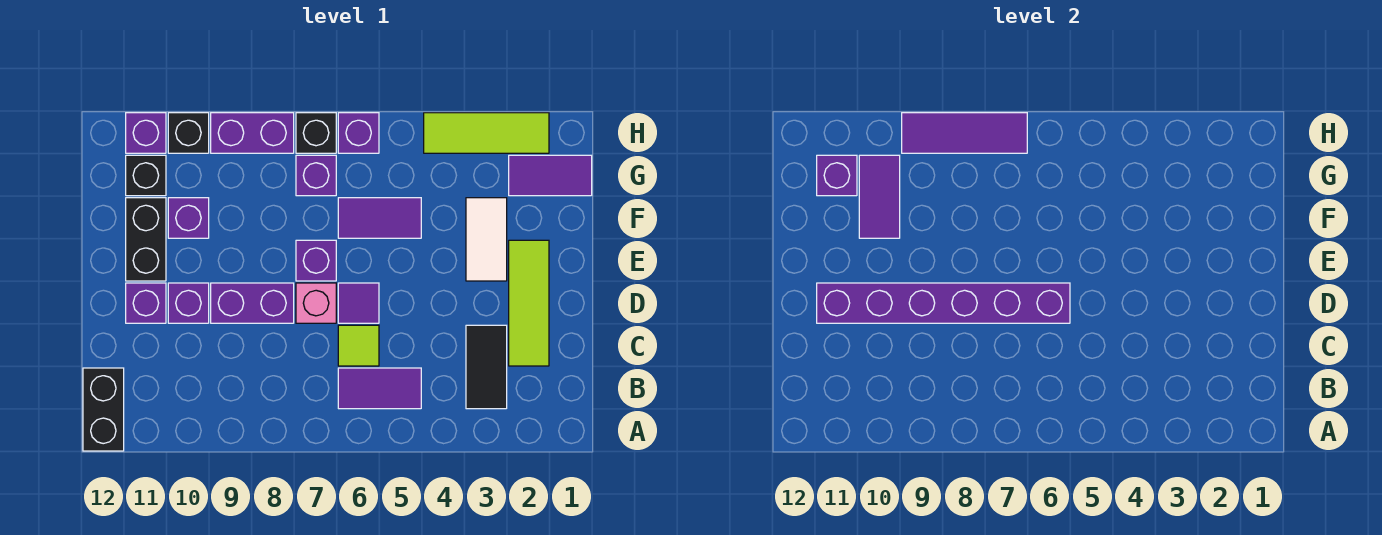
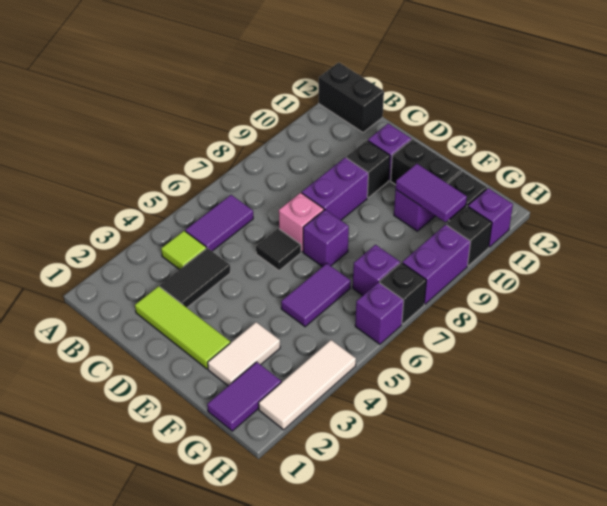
black tile B3:C3 level 1 -> black tile C3:C4 level 1
lime tile C6 level 1 -> lime tile B4 level 1
purple tile D6 level 1 -> black tile D6 level 1
purple brick D6:D11 level 2 -> none
purple brick D10 level 1 -> black brick D10 level 1
white tile E3:F3 level 1 -> white tile F2:F3 level 1
purple brick G11 level 2 -> none
lime tile H2:H4 level 1 -> white tile H2:H4 level 1
purple tile H7:H9 level 2 -> none

